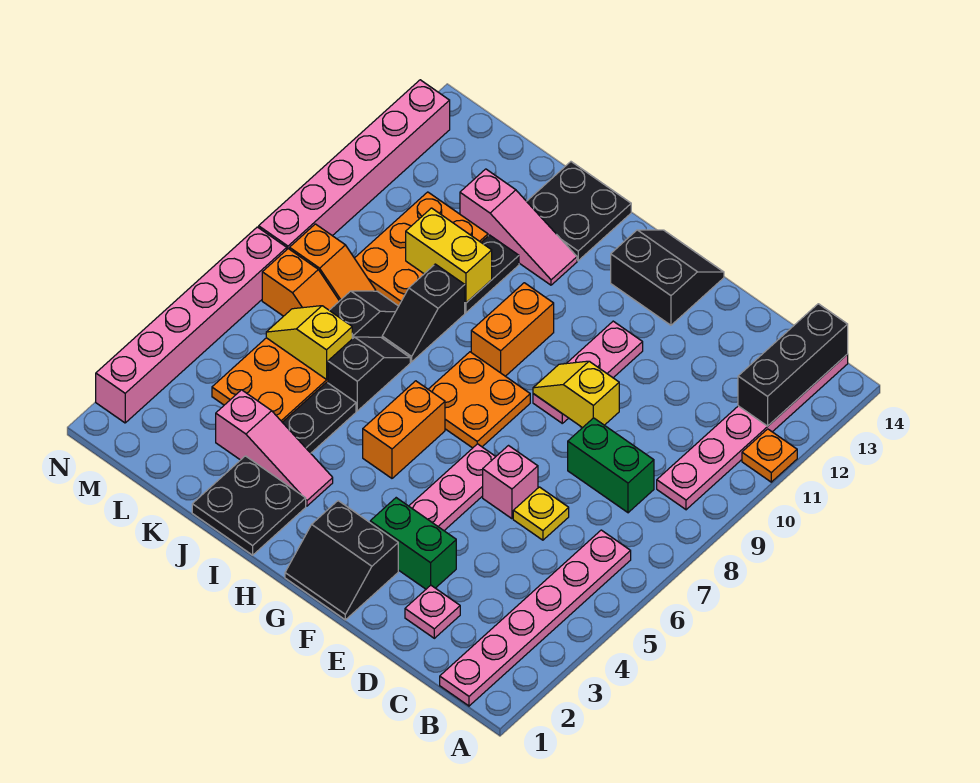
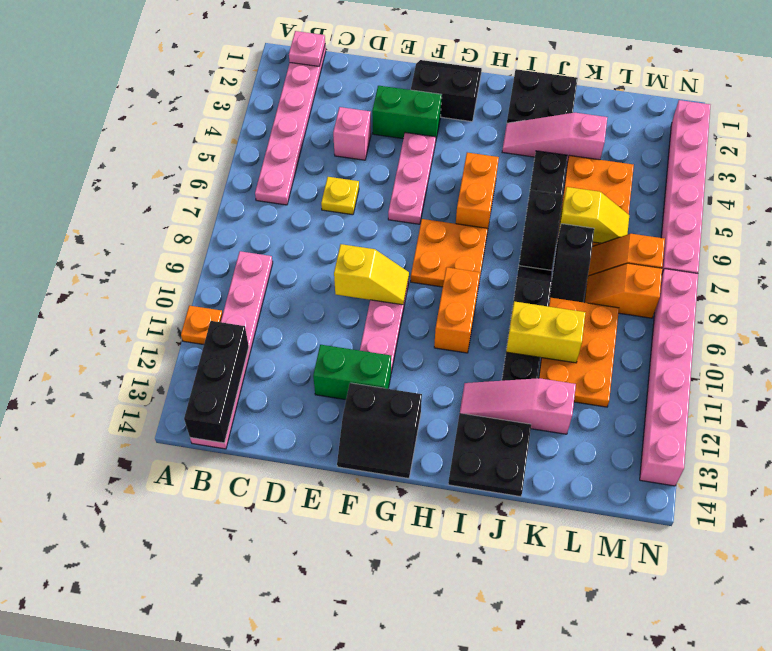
green brick C8:D8 level 1 -> green brick E12:F12 level 1
pink plate D2 level 1 -> pink plate B1 level 2
pink brick E6 level 1 -> pink brick D4 level 1

